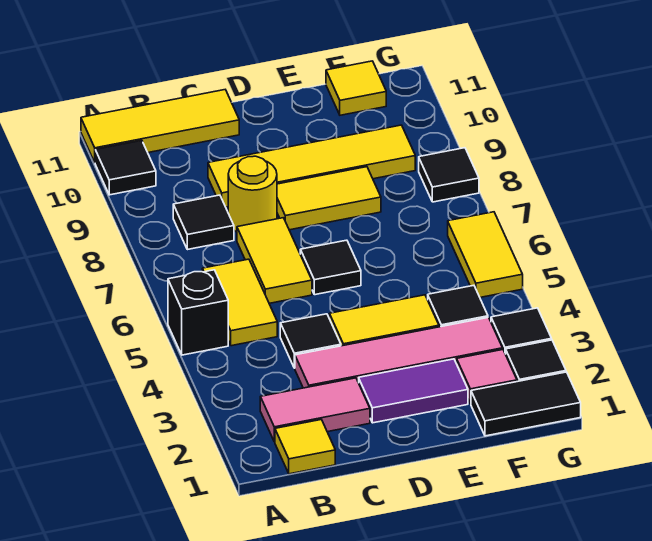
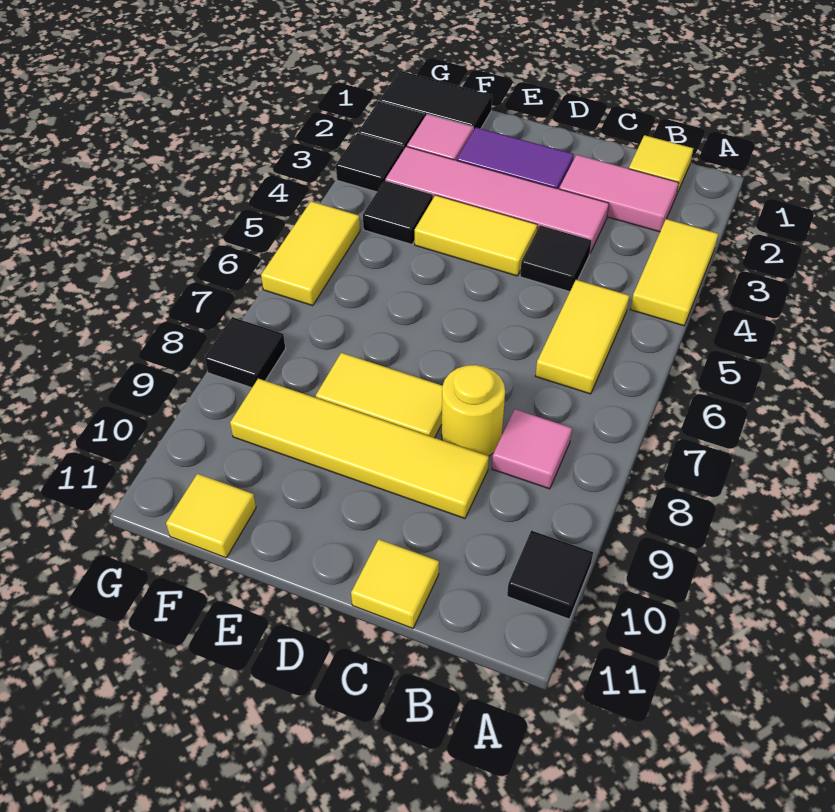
black brick A5 level 1 -> none
yellow tile A11:C11 level 1 -> yellow tile C11 level 1
black tile B8 level 1 -> pink tile B8 level 1
yellow tile C6:C7 level 1 -> yellow tile A3:A4 level 1
black tile D6 level 1 -> none

